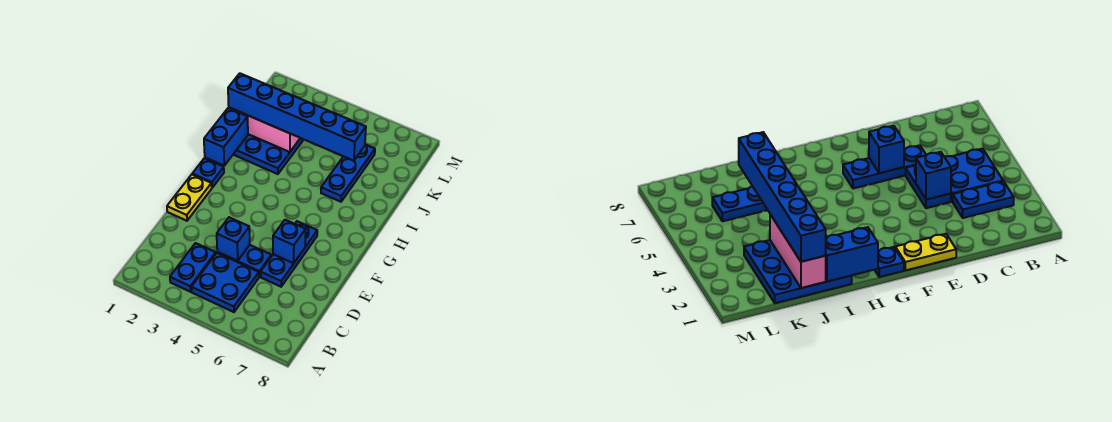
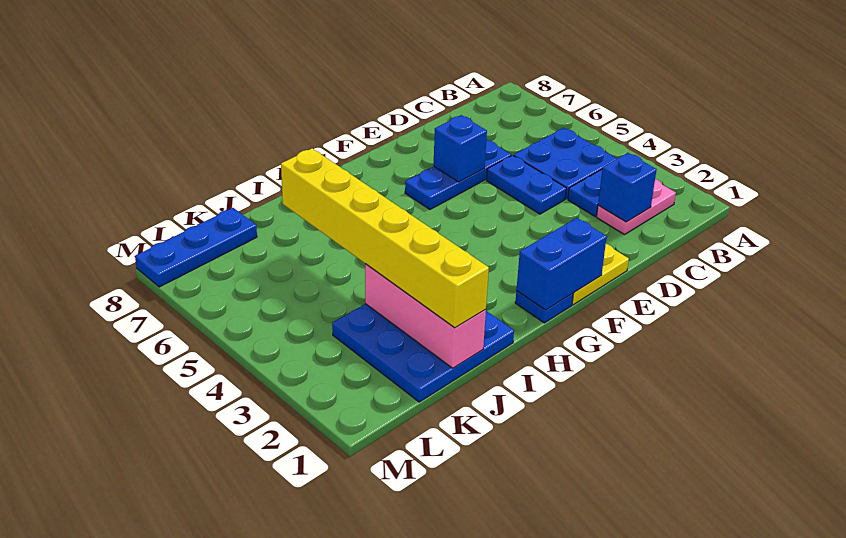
none -> pink plate B2:C2 level 1
blue brick D4 level 2 -> blue brick C2 level 2
blue brick H1:I1 level 2 -> blue brick F1:G1 level 2
blue plate I6:K6 level 1 -> blue plate K8:M8 level 1
blue brick J1:J6 level 3 -> yellow brick J1:J6 level 3

